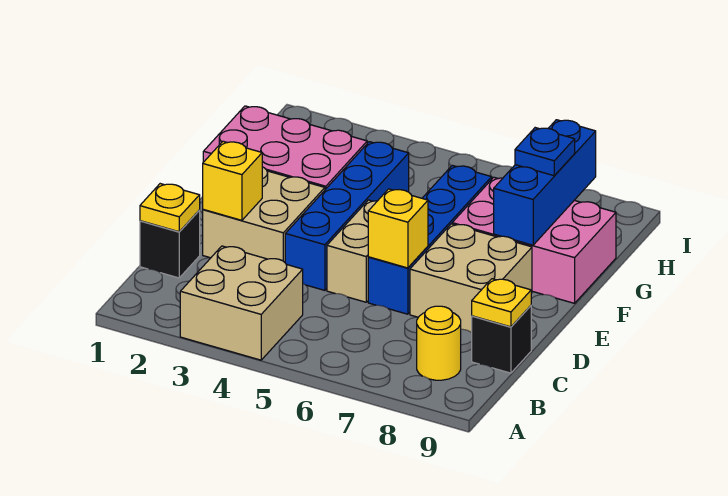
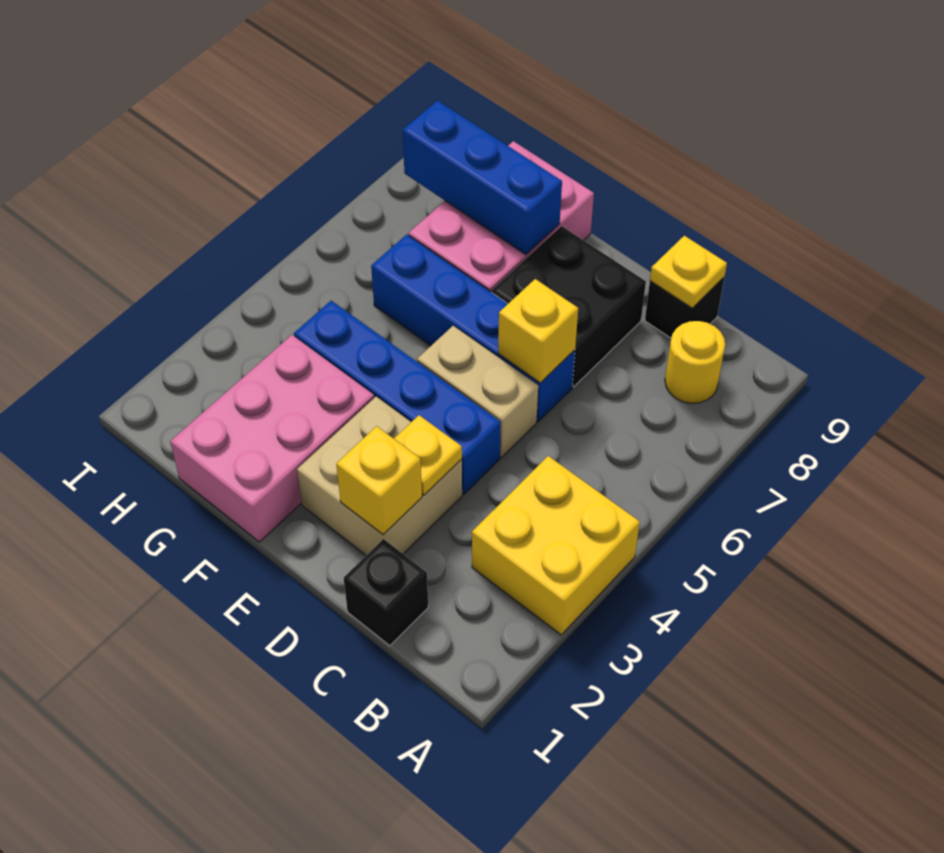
tan brick A3:B4 level 1 -> yellow brick A3:B4 level 1
yellow plate C1 level 2 -> yellow plate D3 level 2
tan brick D7:E8 level 1 -> black brick D7:E8 level 1
blue plate G8 level 3 -> none

